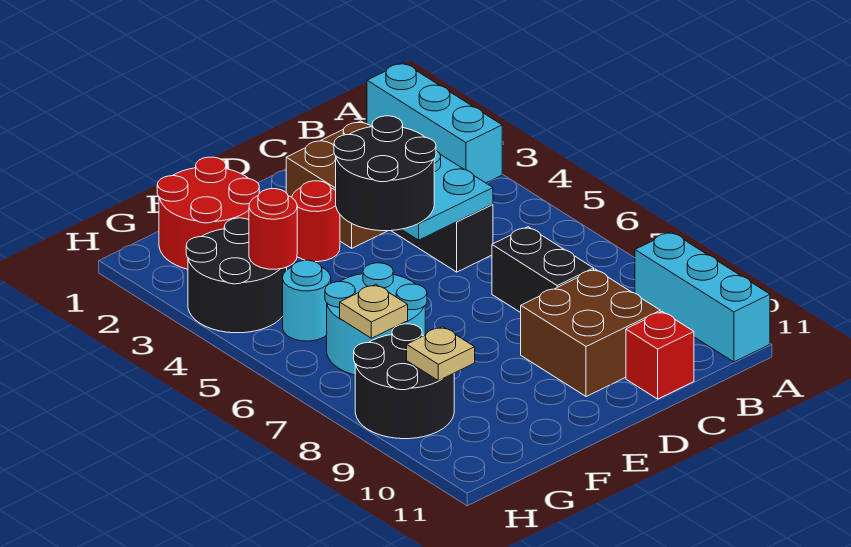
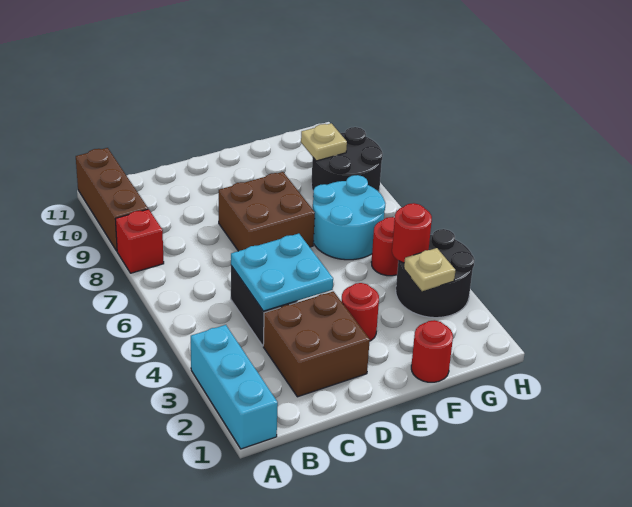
cyan brick A9:A11 level 1 -> brown brick A9:A11 level 1
black brick C7:C8 level 1 -> none
brown brick C9:D10 level 1 -> brown brick D7:E8 level 1
red brick C11 level 1 -> red brick A8 level 1
black round brick D4:E5 level 3 -> none
red round brick F1:G2 level 1 -> red round brick F1 level 1
cyan round brick G5 level 1 -> red round brick G5 level 1
tan plate G7 level 2 -> tan plate G3 level 2

